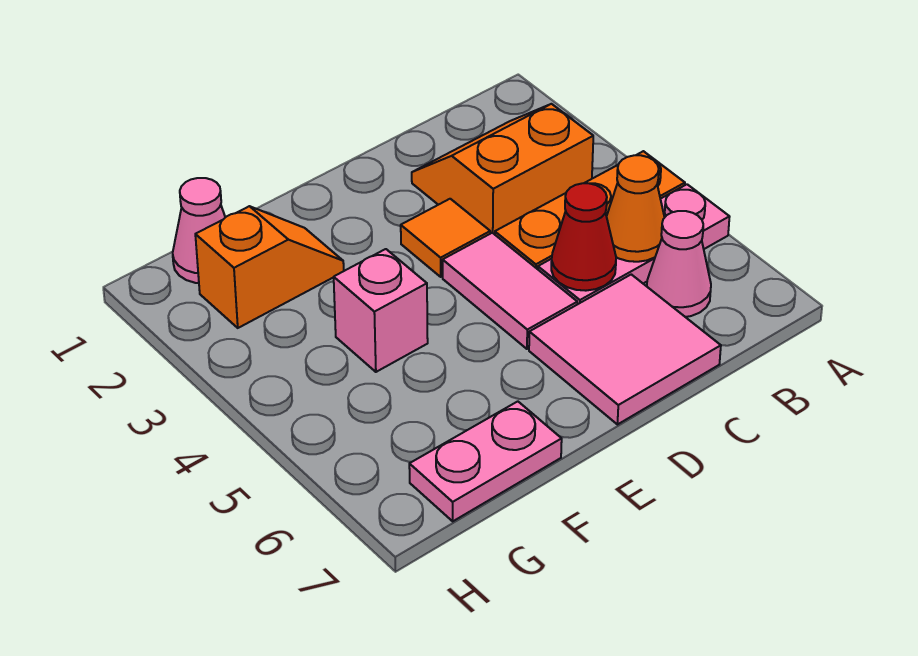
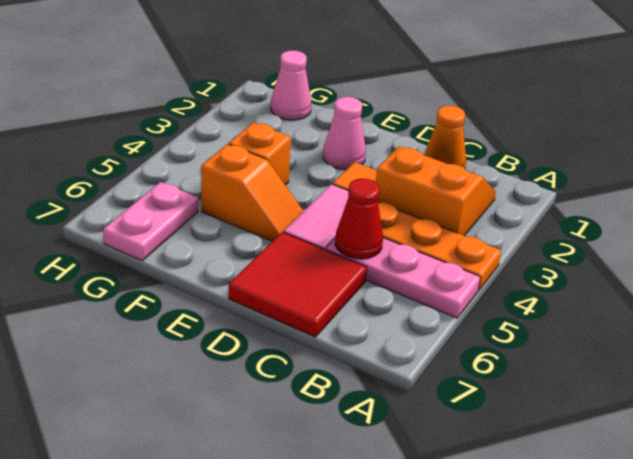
orange cone B5 level 2 -> orange cone C1 level 1
pink cone B6 level 1 -> pink cone E2 level 1
pink tile C6:D7 level 1 -> red tile C6:D7 level 1
orange slope F2:G2 level 1 top G -> orange slope E5:F5 level 1 top F
pink brick F4 level 1 -> orange brick F4 level 1
pink plate F7:G7 level 1 -> pink plate G6:G7 level 1

